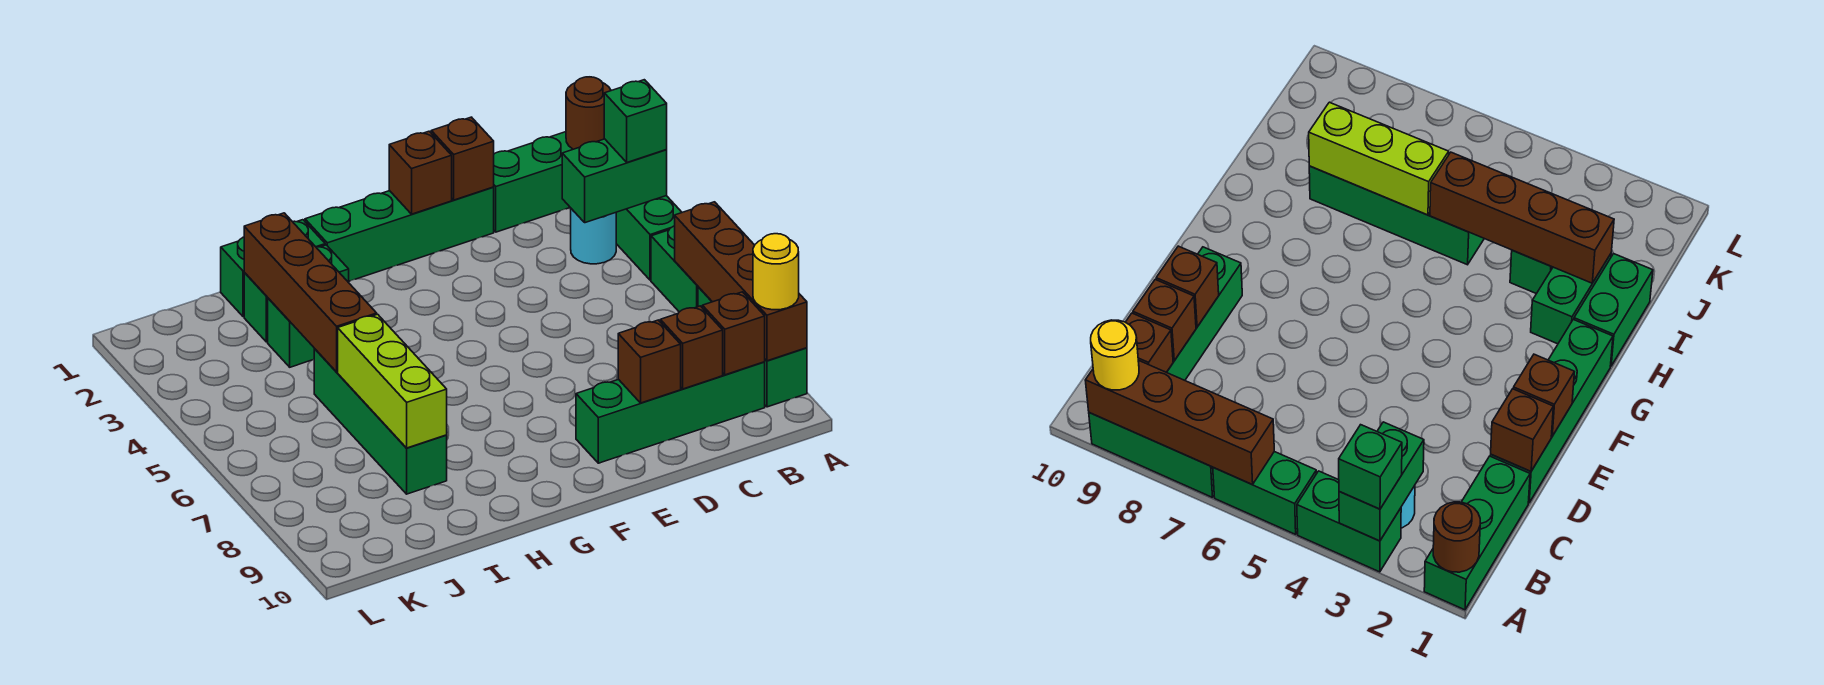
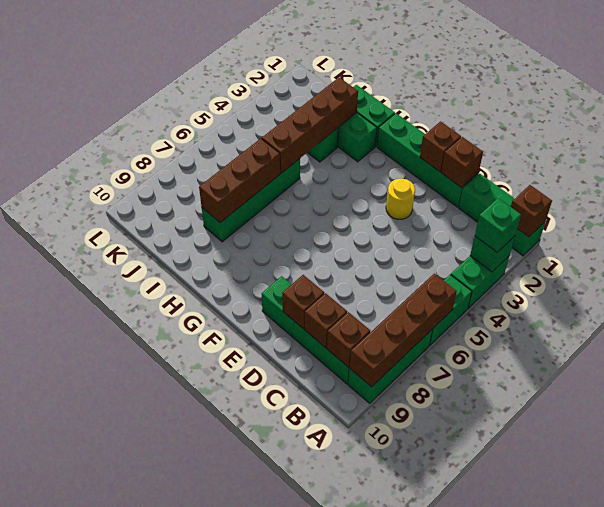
brown round brick A1 level 2 -> brown brick A1 level 2
green brick A3:B3 level 2 -> green brick A3 level 2
yellow round brick A9 level 3 -> yellow round brick E3 level 1
cyan round brick B3 level 1 -> none
lime brick I6:I8 level 2 -> brown brick I6:I8 level 2

